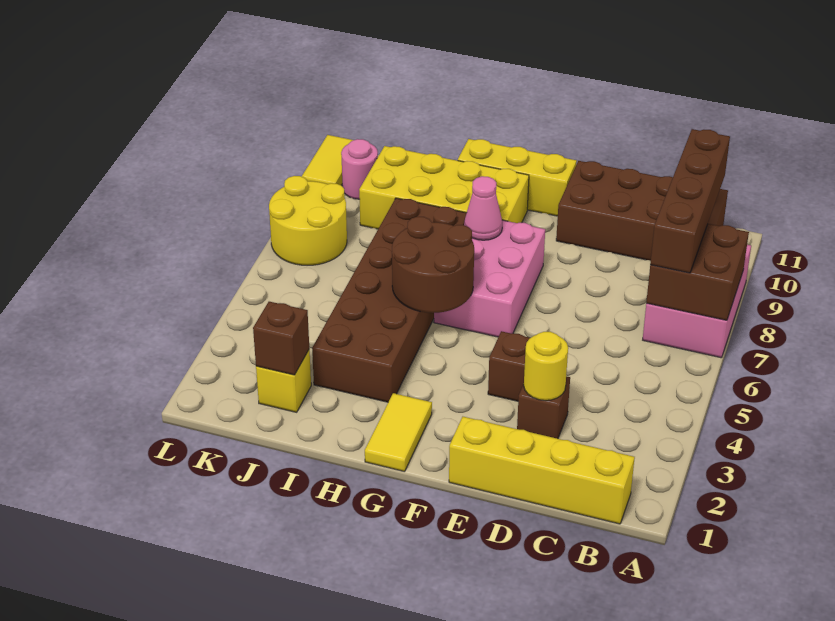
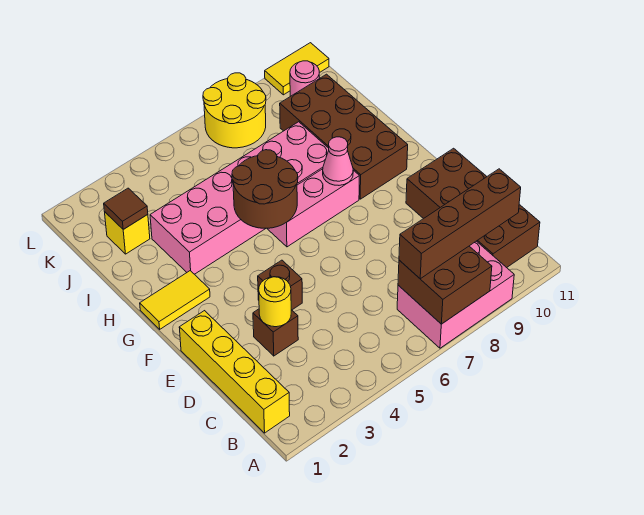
pink brick F6:G8 level 1 -> pink brick G6:G8 level 1
yellow brick F11:H11 level 1 -> none
yellow brick G9:J10 level 1 -> brown brick G9:J10 level 1
brown brick H3:I8 level 1 -> pink brick H3:I8 level 1
brown brick J2 level 2 -> brown tile J2 level 2

